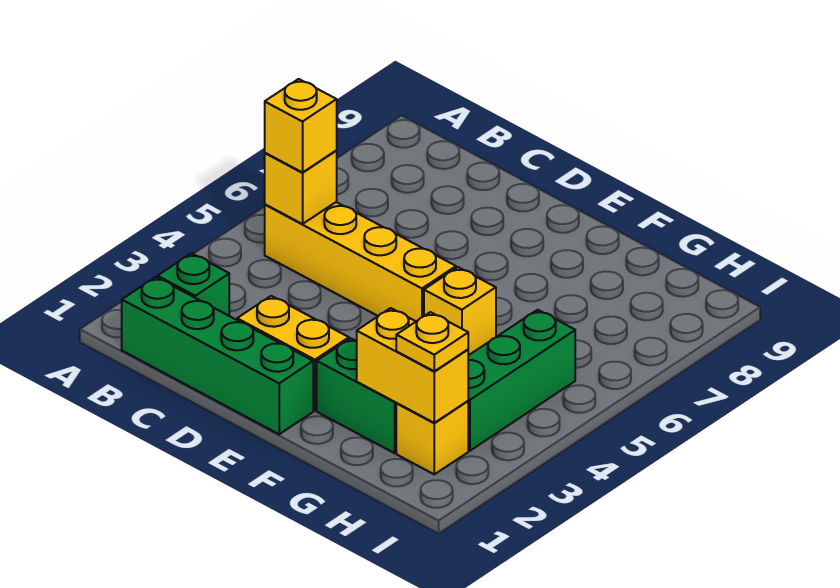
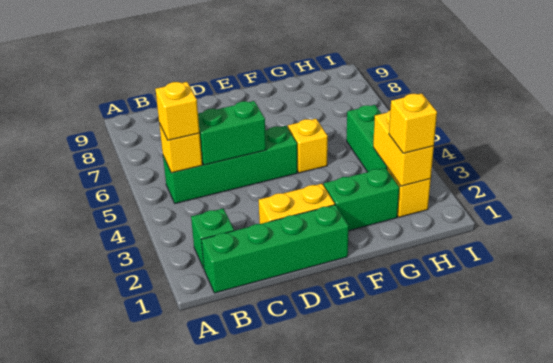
yellow brick B5:E5 level 1 -> green brick B5:E5 level 1
none -> green brick C5:D5 level 2
yellow brick G2:H2 level 2 -> yellow brick H2:H3 level 2
yellow plate H2 level 3 -> yellow brick H2 level 3

